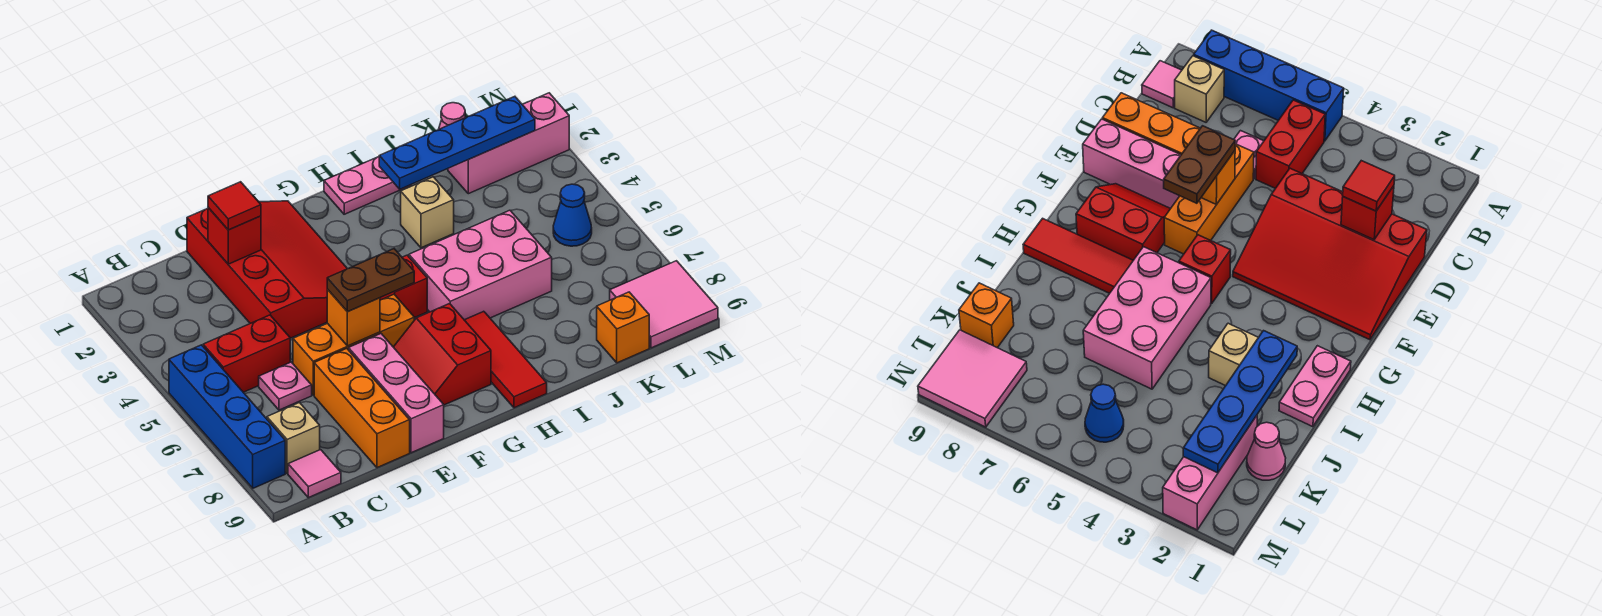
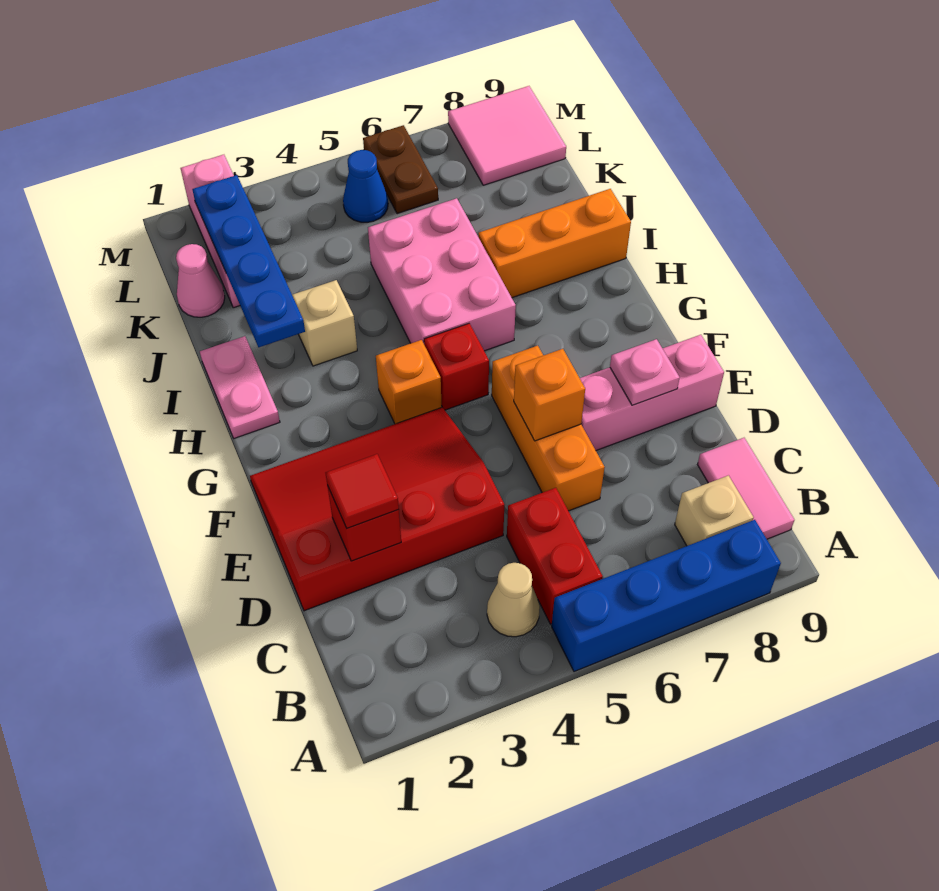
none -> tan cone B4 level 1
pink tile B9 level 1 -> pink tile B9:C9 level 1
pink plate C6 level 1 -> pink plate E8 level 2
orange brick D7:D9 level 1 -> orange brick I7:I9 level 1
brown plate E6:F6 level 3 -> brown plate L6:M6 level 1
red slope F7:G8 level 1 top G -> none
red tile H7:H9 level 1 -> none
orange brick K9 level 1 -> orange brick G4 level 1

